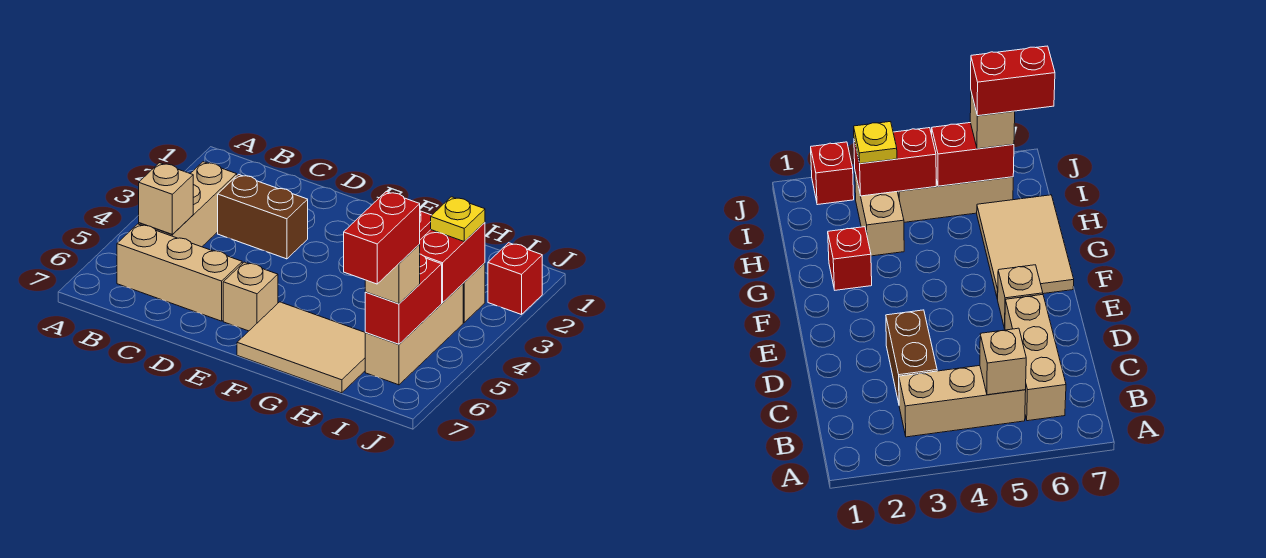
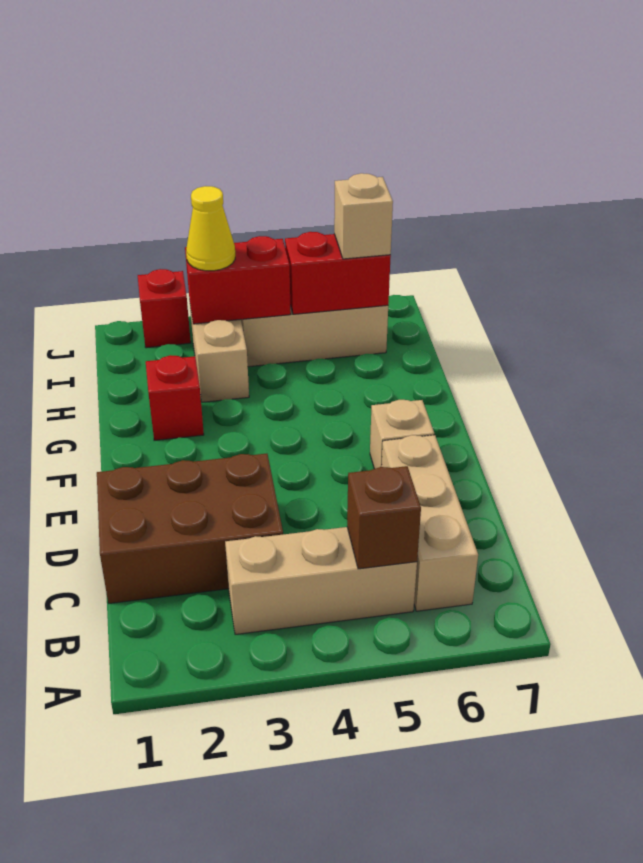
tan brick B5 level 2 -> brown brick B5 level 2
brown brick C3:D3 level 1 -> brown brick C1:D3 level 1
tan tile F6:H7 level 1 -> none
yellow plate I3 level 3 -> yellow cone I3 level 3
red brick I6:I7 level 4 -> none

